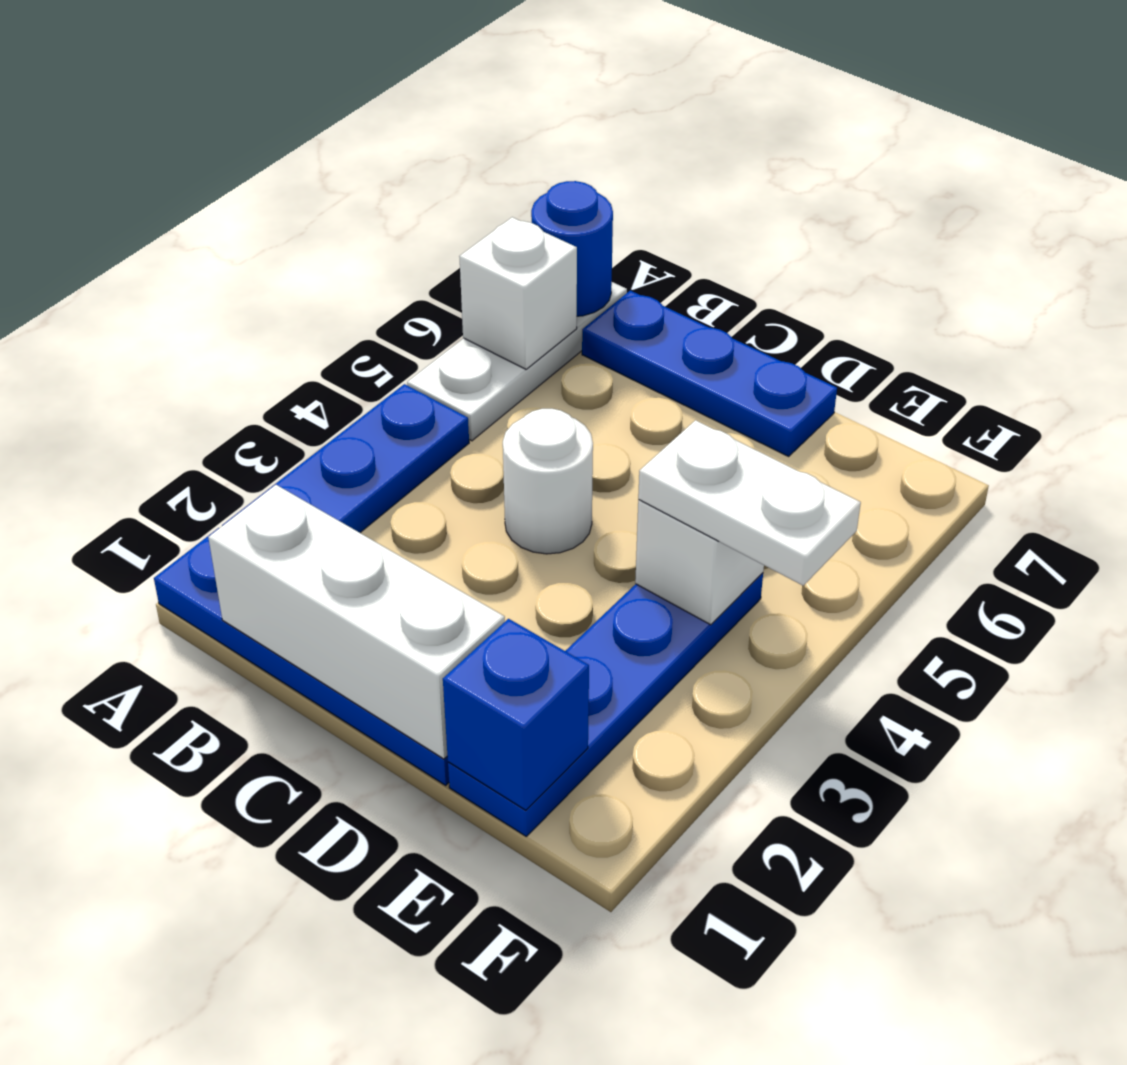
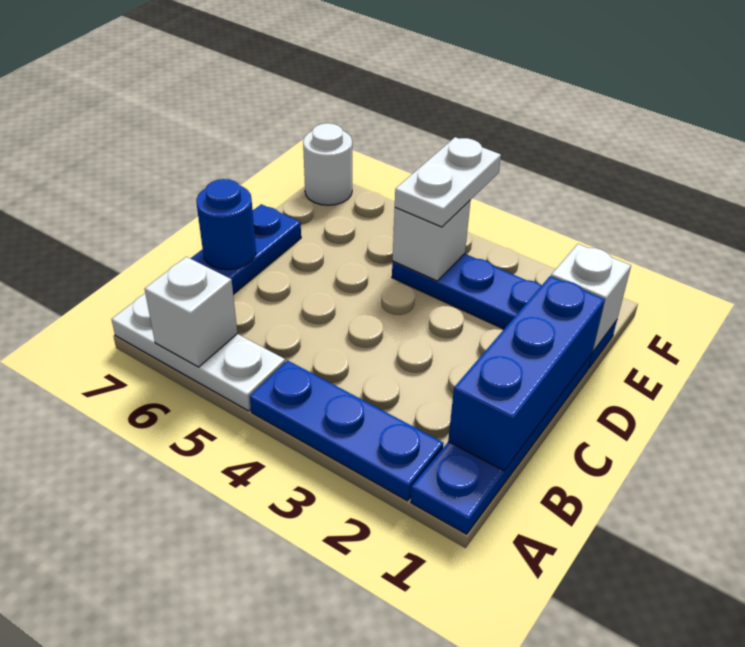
blue round brick A7 level 2 -> blue round brick C7 level 2
white brick B1:D1 level 2 -> blue brick B1:D1 level 2
white round brick C4 level 1 -> white round brick F7 level 1
blue brick E1 level 2 -> white brick E1 level 2

